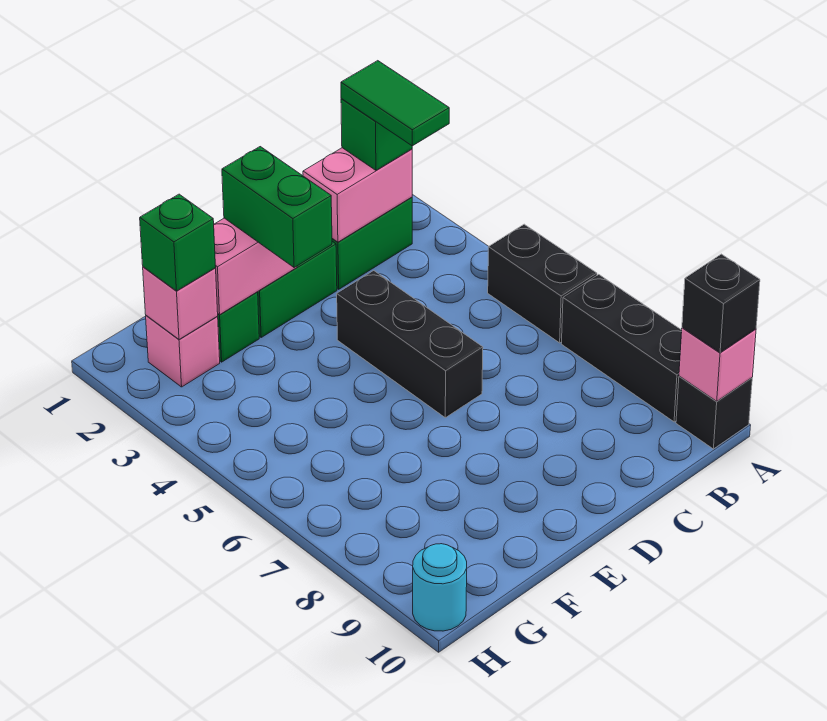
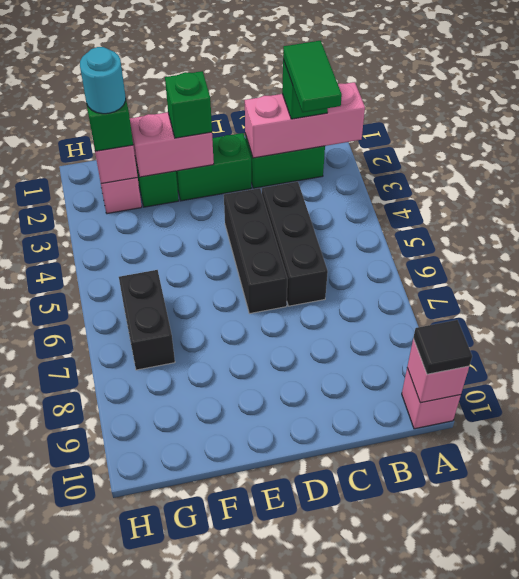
black brick A5:A6 level 1 -> black brick G6:G7 level 1
black brick A7:A9 level 1 -> black brick C4:C6 level 1
black brick A10 level 1 -> pink brick A10 level 1
black brick A10 level 3 -> black tile A10 level 3
pink brick B2:C2 level 2 -> pink brick A2:C2 level 2
green brick E2:E3 level 3 -> green brick E2 level 3
cyan round brick H10 level 1 -> cyan round brick G2 level 4

